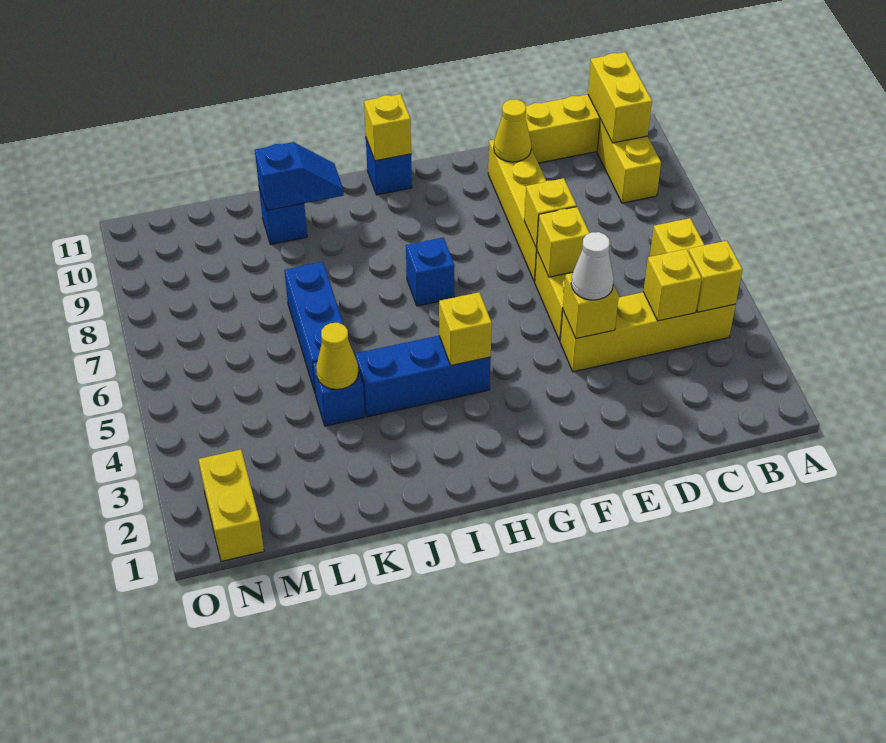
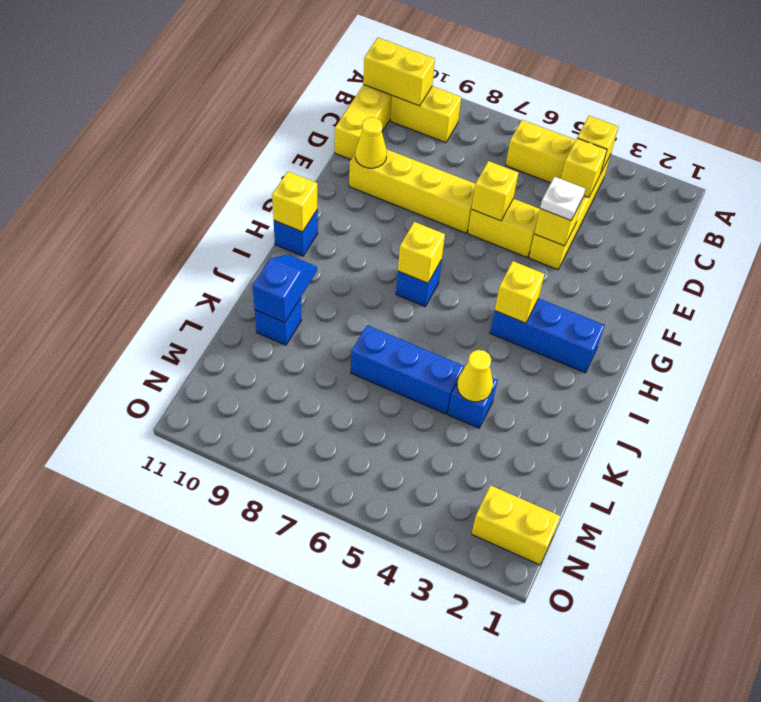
white cone E4 level 3 -> white plate E4 level 3
yellow brick E7 level 2 -> yellow brick H7 level 2
blue brick H4:J4 level 1 -> blue brick H2:H4 level 1

